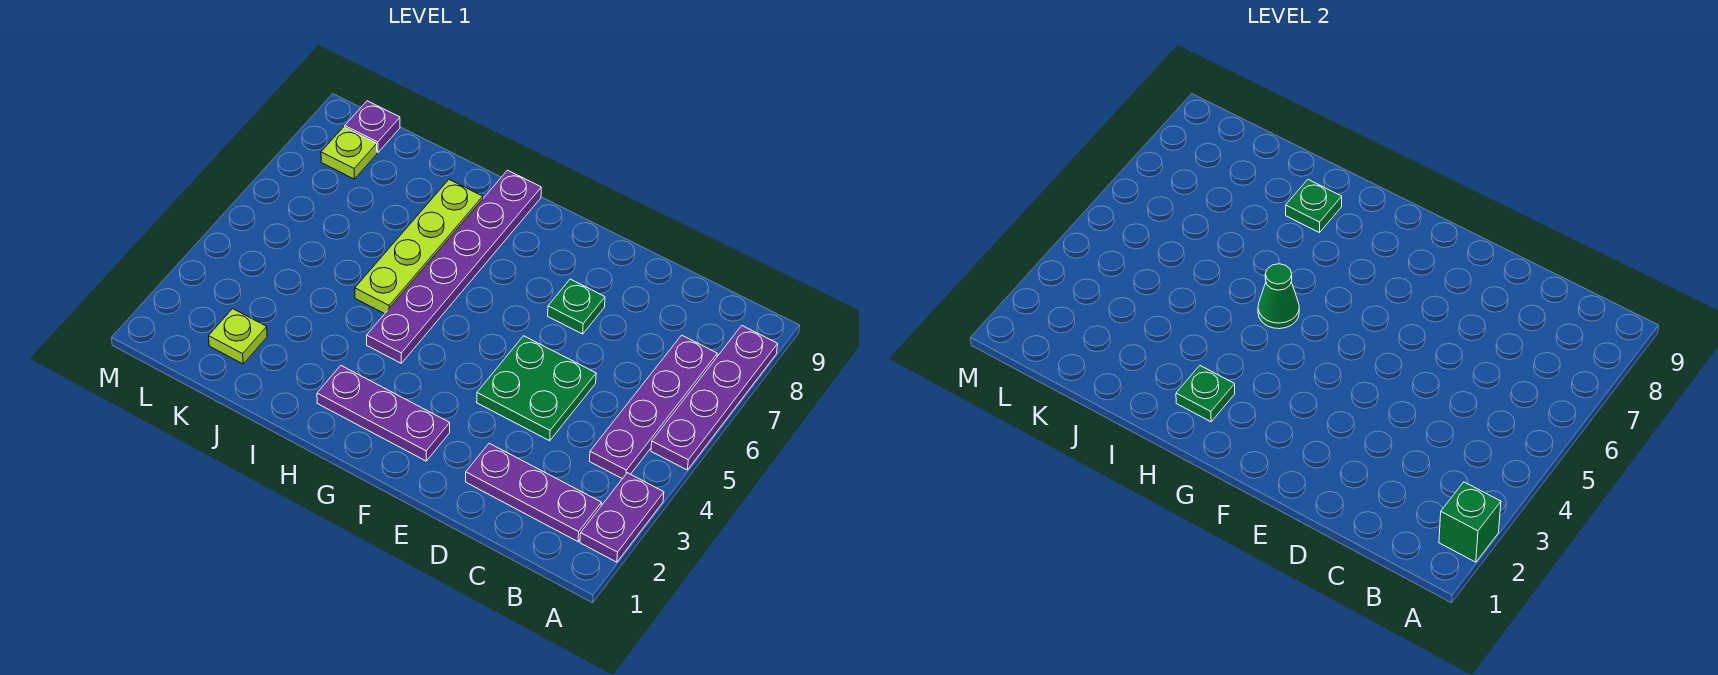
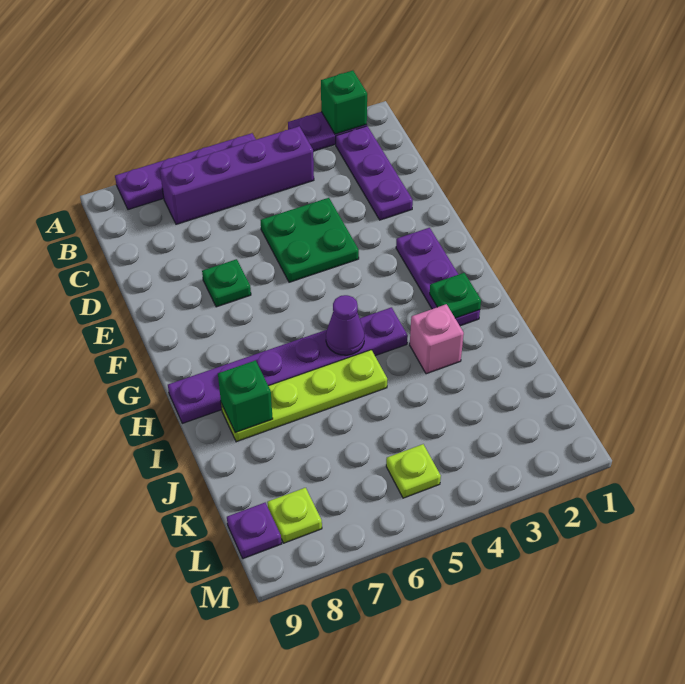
purple plate B4:B7 level 1 -> purple brick B4:B7 level 1
green cone H5 level 2 -> purple cone H5 level 2
none -> pink brick I3 level 1
green plate I8 level 2 -> green brick I8 level 2
lime plate K2 level 1 -> lime plate L5 level 1

